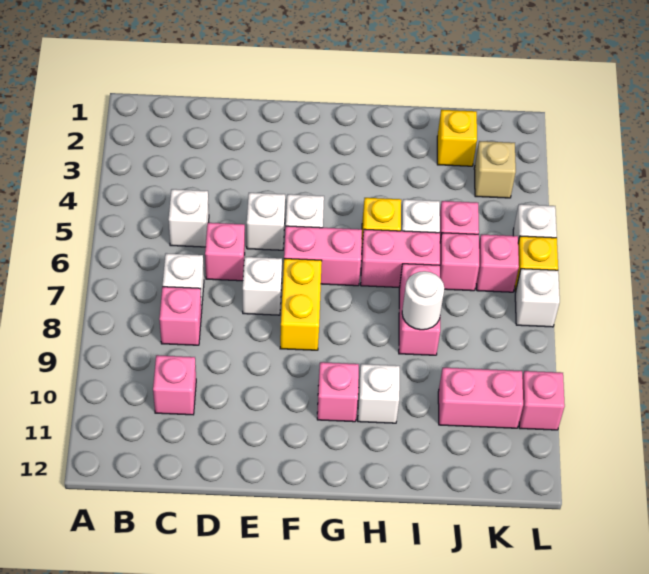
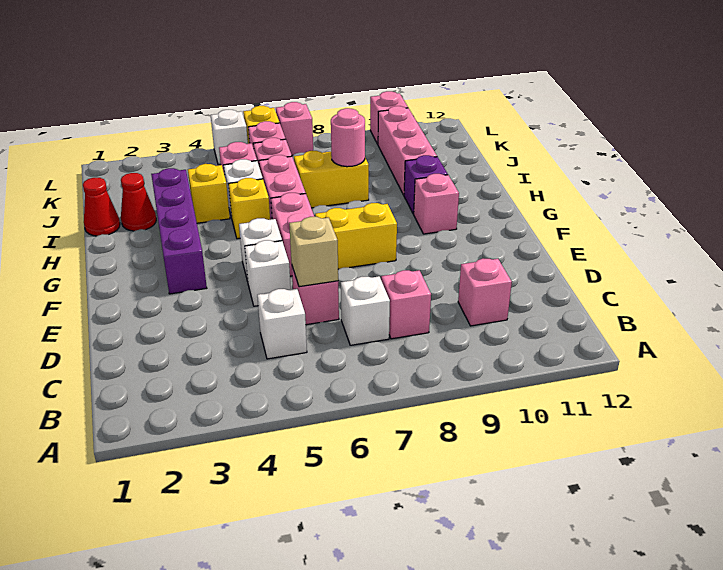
white brick E7 level 1 -> none
none -> purple brick F3:I3 level 1
white brick H10 level 1 -> purple brick H10 level 1
none -> red cone I1 level 1
none -> red cone I2 level 1
pink brick I7:I8 level 1 -> yellow brick I7:I8 level 1
white round brick I8 level 2 -> pink round brick I8 level 2
yellow brick J2 level 1 -> yellow brick I4 level 1
pink brick J10:K10 level 1 -> pink brick I10:K10 level 1
tan brick K3 level 1 -> tan brick D6 level 2
white brick L7 level 1 -> pink brick L7 level 1

